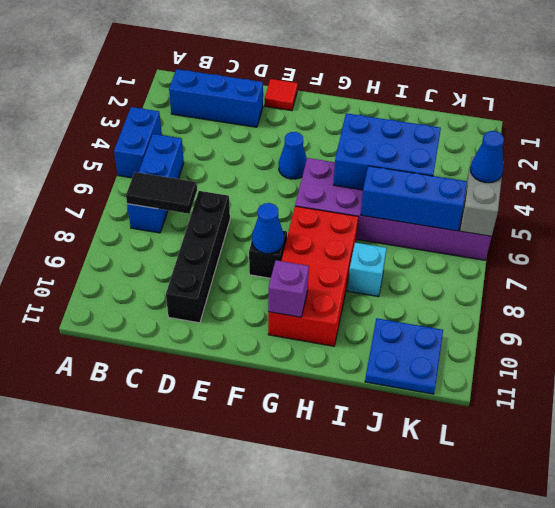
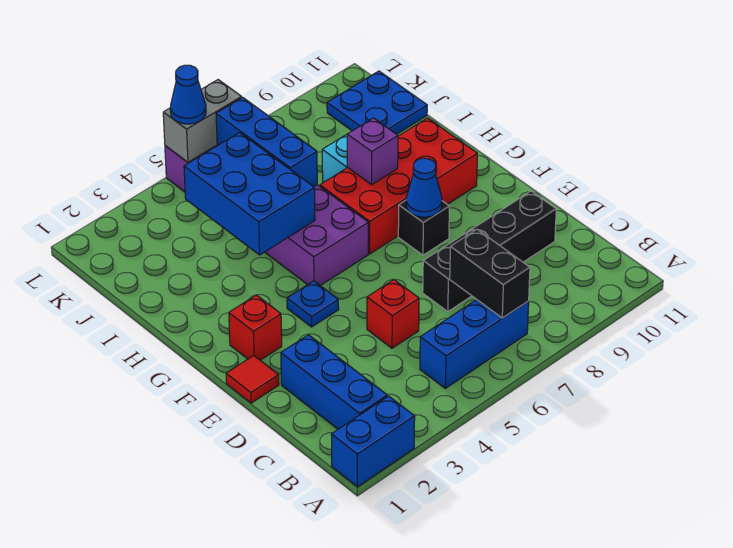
blue brick A4:A5 level 1 -> blue brick A1:A2 level 1
black tile B7:C7 level 2 -> black brick B7:C7 level 2
none -> red brick D5 level 1
none -> red brick F2 level 1
blue cone F4 level 1 -> blue plate F4 level 1
purple brick G10 level 2 -> purple brick H8 level 2

